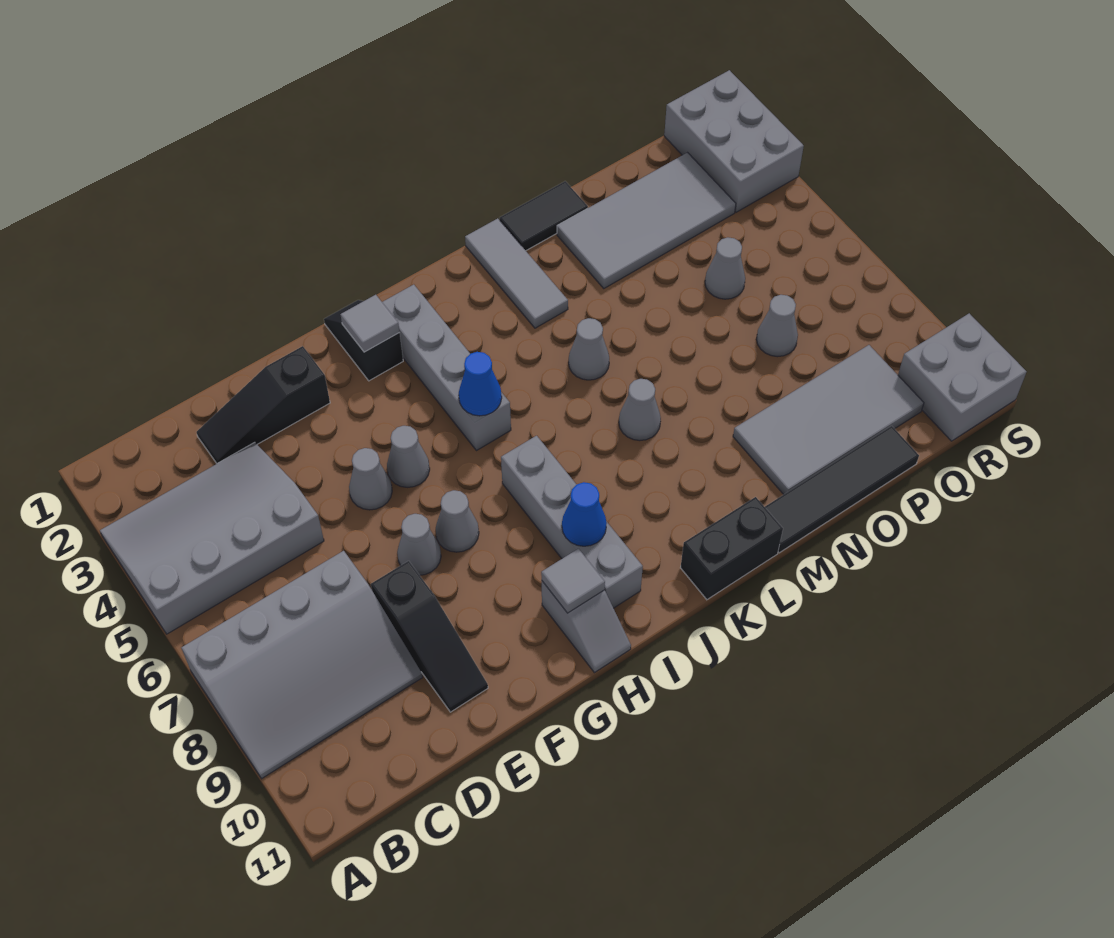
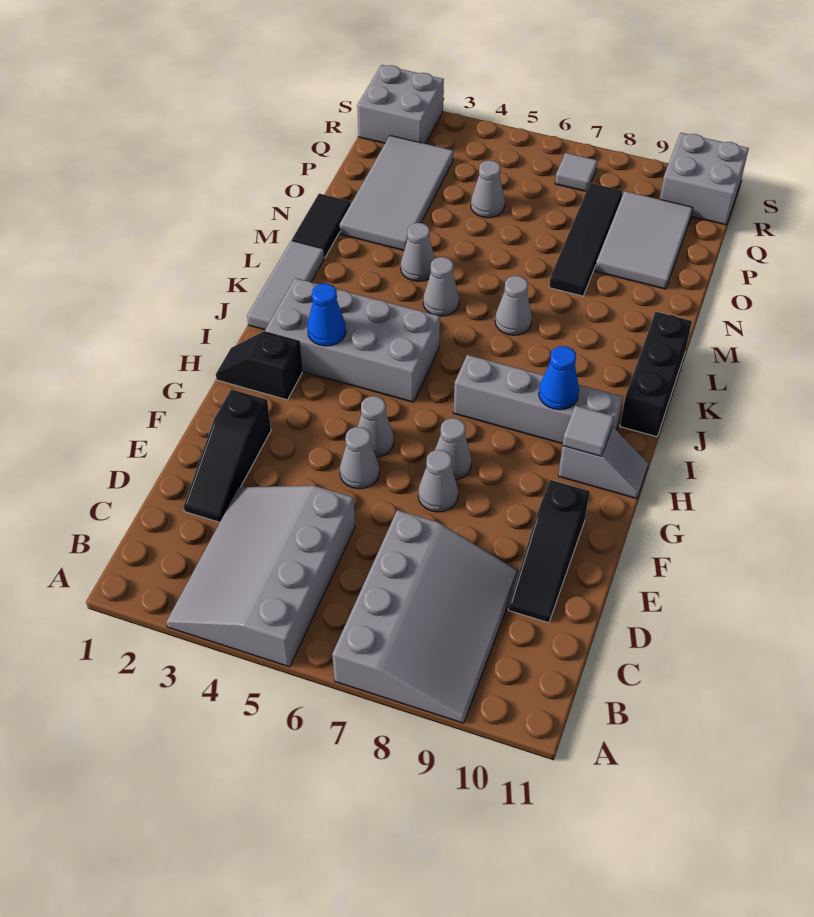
black slope E8:E10 level 1 top 8 -> black slope D10:F10 level 1 top F
grey tile H2 level 2 -> grey tile R7 level 1
grey brick I2:I5 level 1 -> grey brick I2:J5 level 1
blue cone I5 level 2 -> blue cone I3 level 2
black brick K11:L11 level 1 -> black brick J11:L11 level 1
grey tile L1:L3 level 1 -> grey tile J1:L1 level 1
black tile M11:P11 level 1 -> black tile N8:Q8 level 1
grey tile N9:Q10 level 1 -> grey tile O9:Q10 level 1
grey cone P7 level 1 -> grey cone M4 level 1
grey brick R1:S3 level 1 -> grey brick R1:S2 level 1

